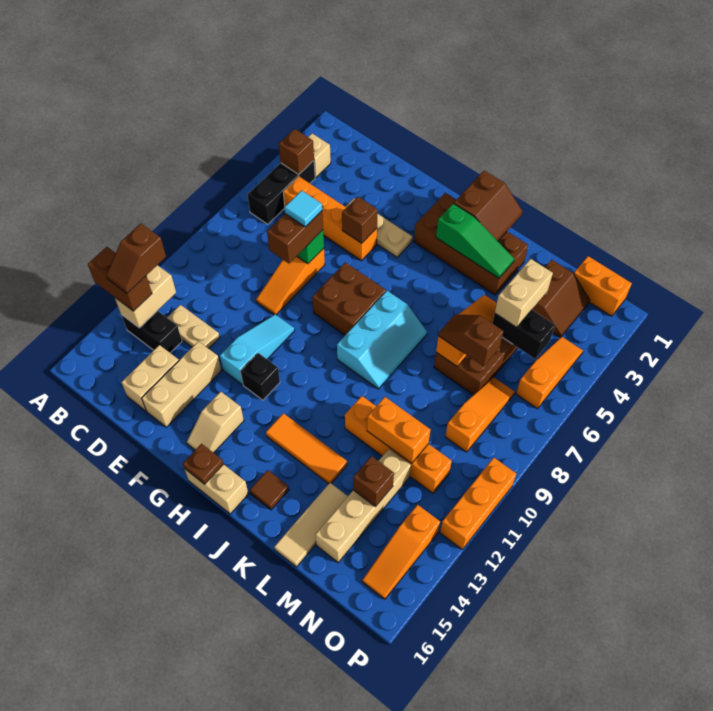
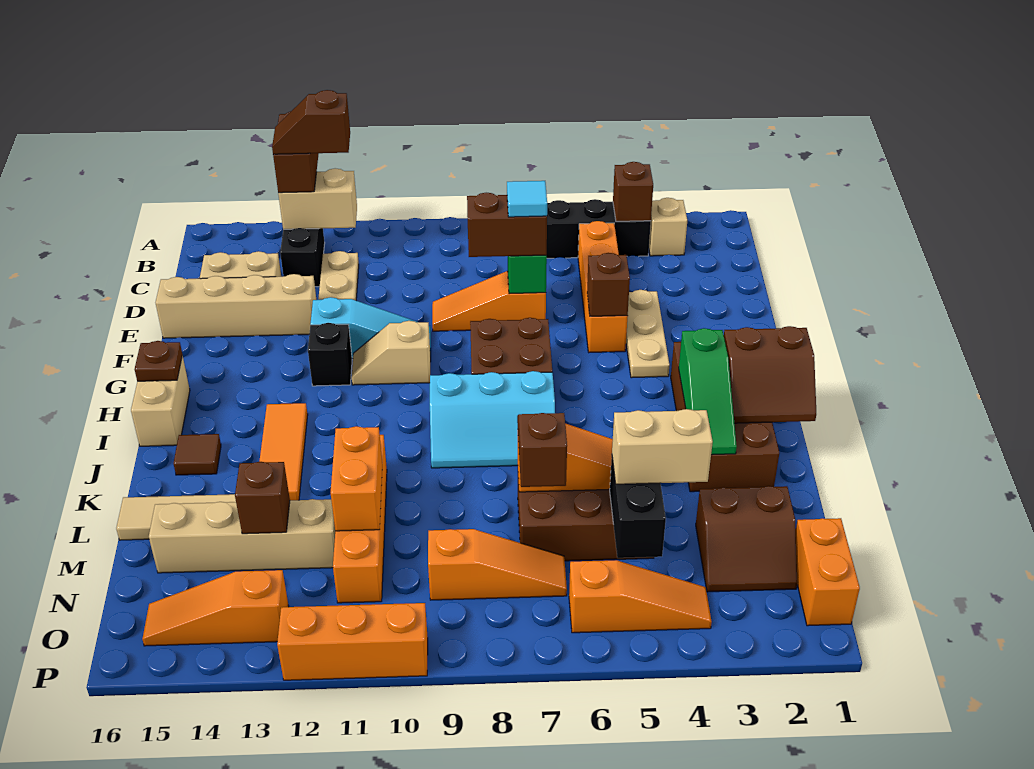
tan brick E13:E15 level 1 -> tan brick E13:E16 level 1
tan slope G14:G15 level 1 top 14 -> tan slope G10:G11 level 1 top 10

